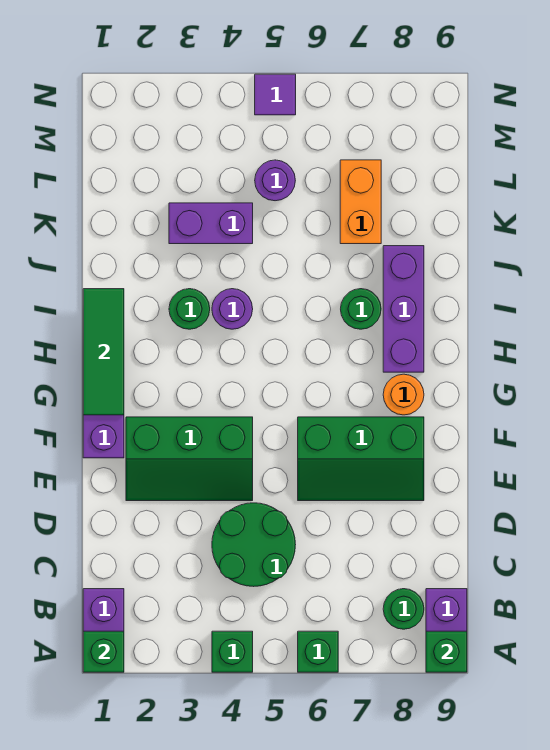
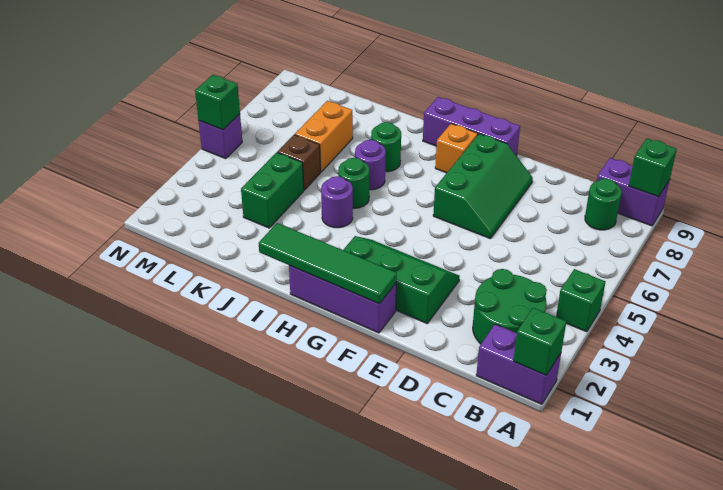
green brick A6 level 1 -> green brick N5 level 2
green round brick C4:D5 level 1 -> green round brick B2:C3 level 1
green slope E2:F4 level 1 top F -> green slope E2:G3 level 1 top 2
green tile G1:I1 level 2 -> green tile F1:I1 level 2
orange round brick G8 level 1 -> orange brick G8 level 1
purple brick H8:J8 level 1 -> purple brick F9:H9 level 1
green round brick I3 level 1 -> green round brick I5 level 1
purple brick K3:K4 level 1 -> green brick K3:K4 level 1
none -> brown brick K5 level 1
orange brick K7:L7 level 1 -> orange brick K6:K7 level 1
purple round brick L5 level 1 -> purple round brick I6 level 1
purple tile N5 level 1 -> purple brick N5 level 1

